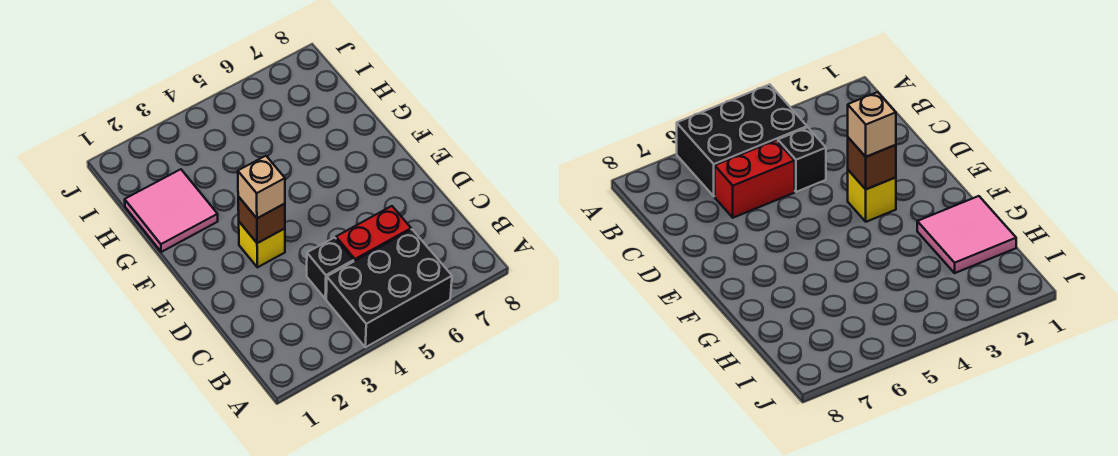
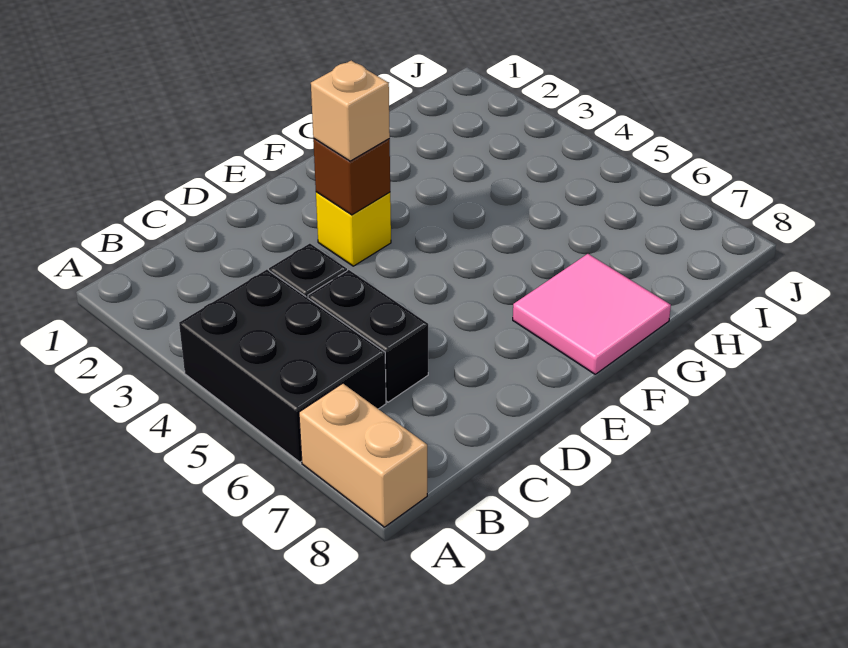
none -> tan brick A7:A8 level 1
red brick C5:C6 level 1 -> black brick C5:C6 level 1
pink tile G1:H2 level 1 -> pink tile F7:G8 level 1

